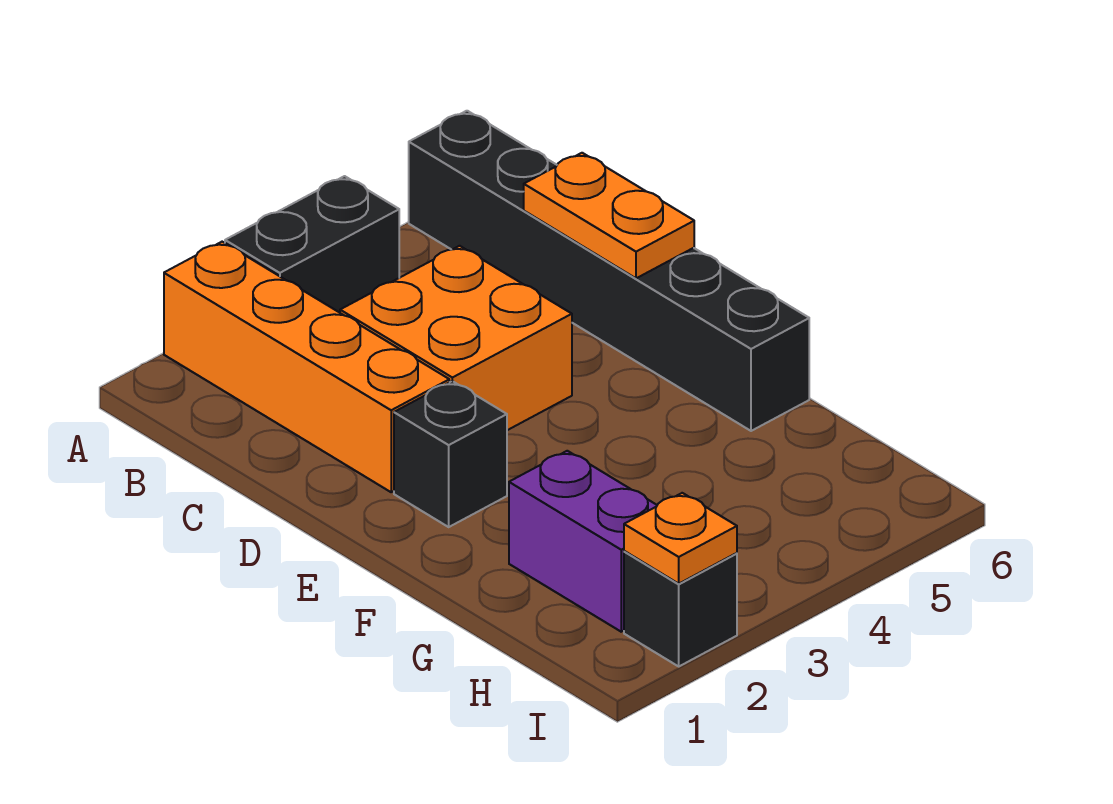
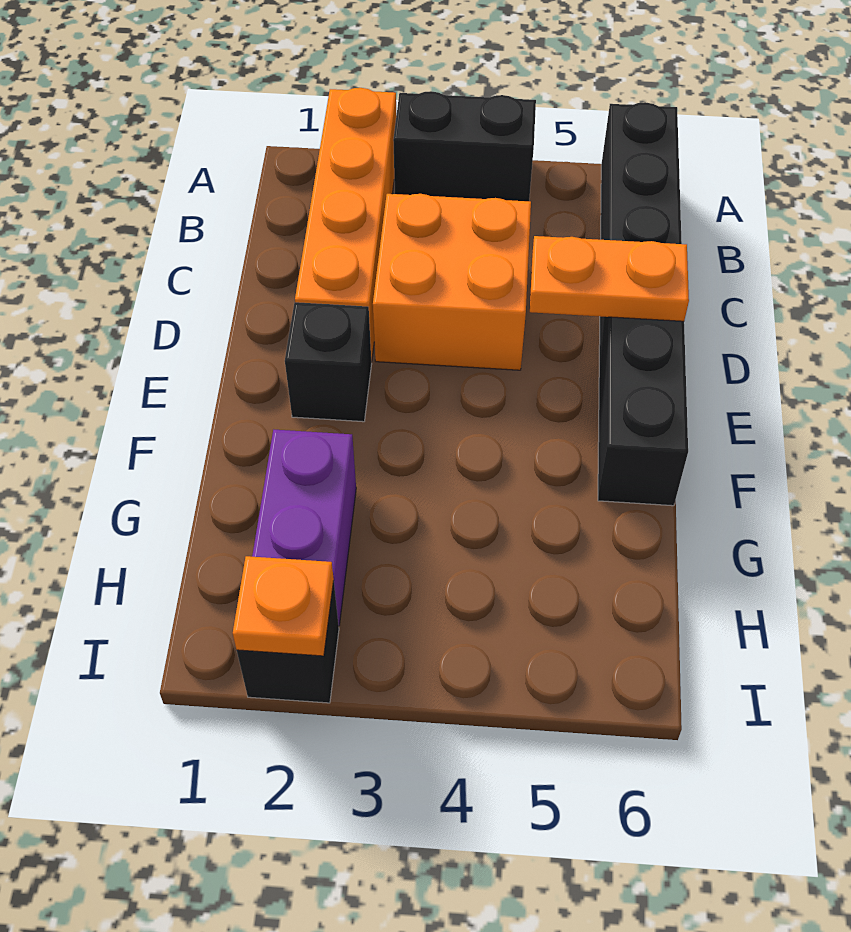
orange plate C6:D6 level 2 -> orange plate D5:D6 level 2

